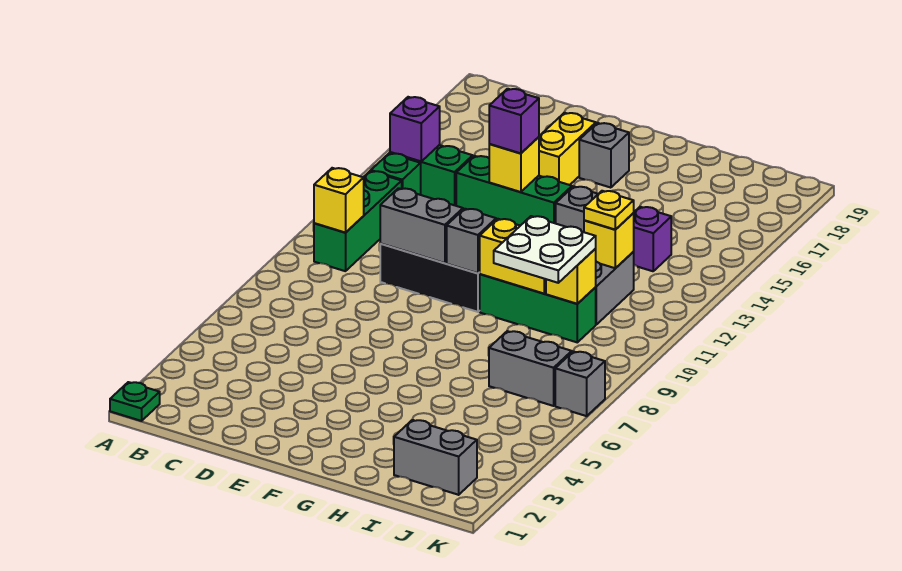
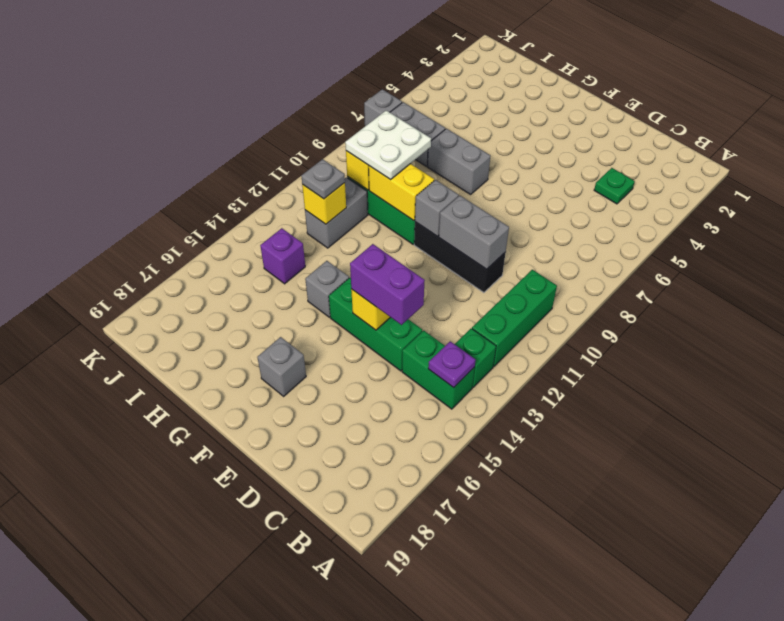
green plate A1 level 1 -> green plate C4 level 1
yellow brick B10 level 2 -> none
purple brick B14 level 2 -> purple plate B14 level 2
purple brick E14 level 3 -> purple brick D14:E14 level 3
yellow brick E16:E17 level 1 -> none
grey brick I2:J2 level 1 -> grey brick G7:H7 level 1
yellow plate I12 level 3 -> grey plate I12 level 3

